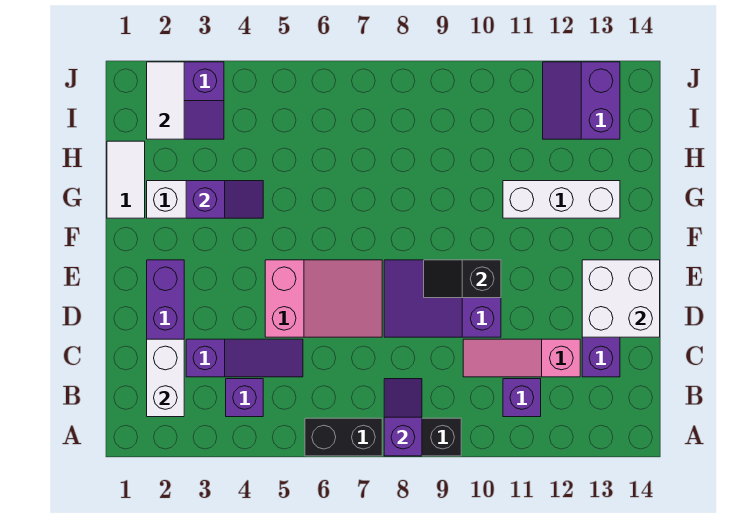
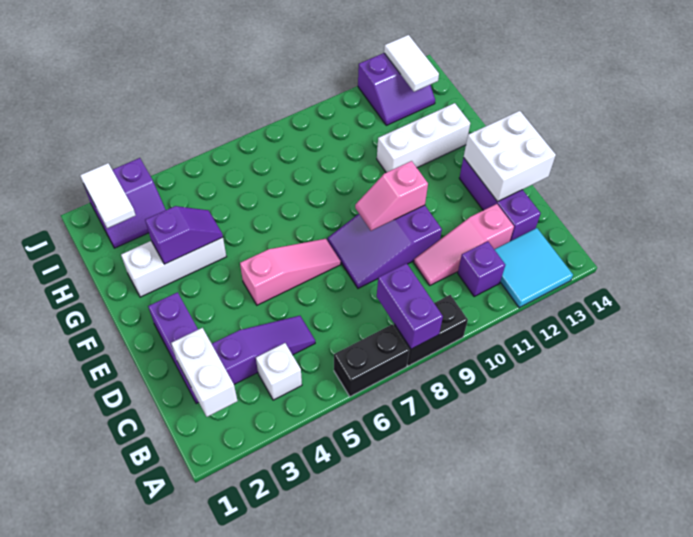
purple slope A8:B8 level 2 top A -> purple brick A8:B8 level 2
none -> cyan tile A12:B13 level 1
purple brick B4 level 1 -> white brick B4 level 1
pink slope D5:E7 level 1 top 5 -> pink slope E5:E7 level 1 top 5
black slope E9:E10 level 2 top 10 -> pink slope E9:E10 level 2 top 10
white tile G1:H1 level 1 -> white tile I13:J13 level 2
purple slope I12:J13 level 1 top 13 -> purple slope I12:J13 level 1 top J

